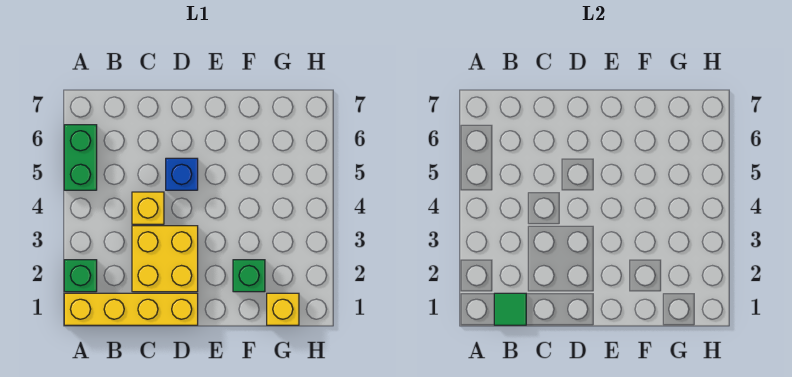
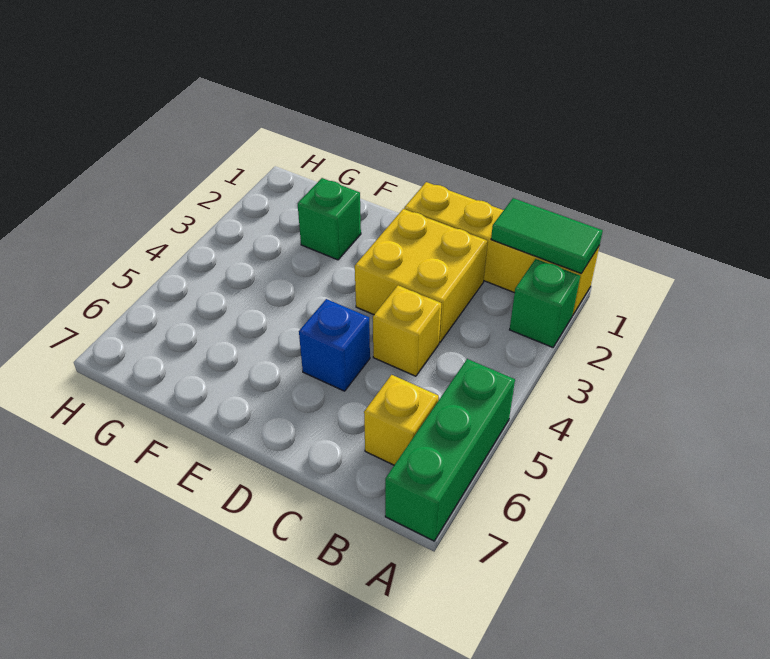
green brick A5:A6 level 1 -> green brick A5:A7 level 1
green tile B1 level 2 -> green tile A1:B1 level 2
yellow brick G1 level 1 -> yellow brick B6 level 1

